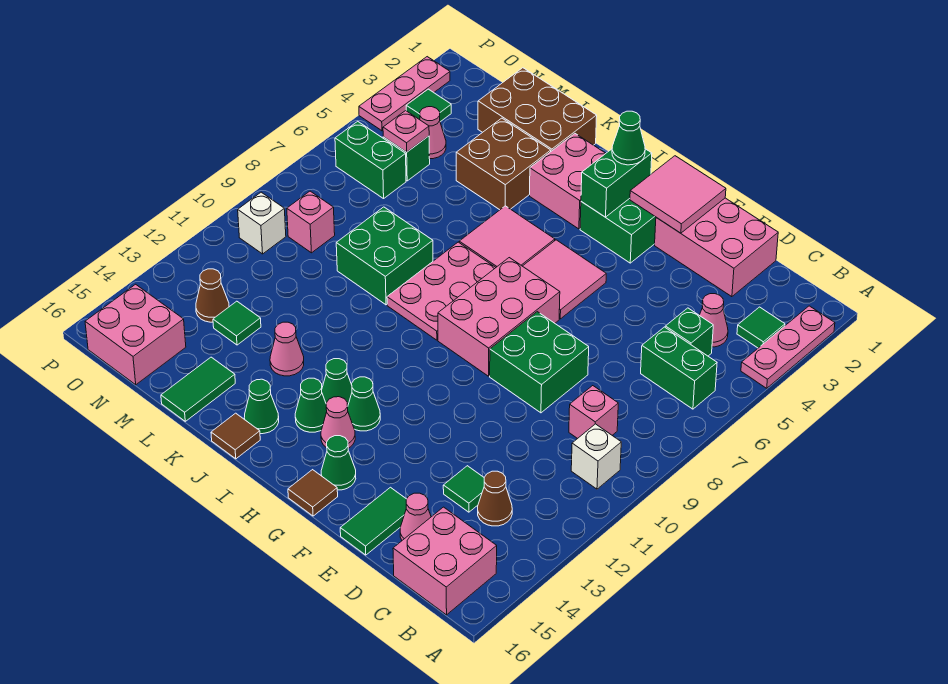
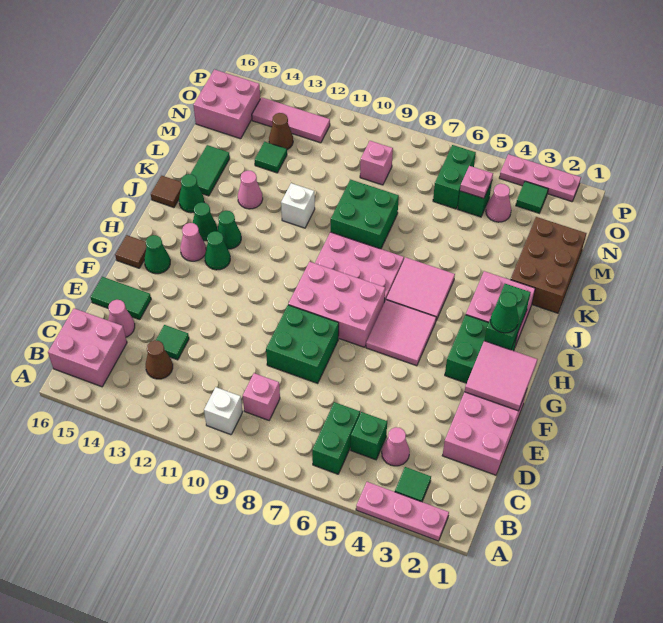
green brick H2:H3 level 2 -> green brick H2:I2 level 2
brown brick K3:L4 level 1 -> none
green tile L15:L16 level 1 -> green tile K15:L15 level 1
white brick O10 level 1 -> white brick K11 level 1
none -> pink tile O12:O14 level 1

